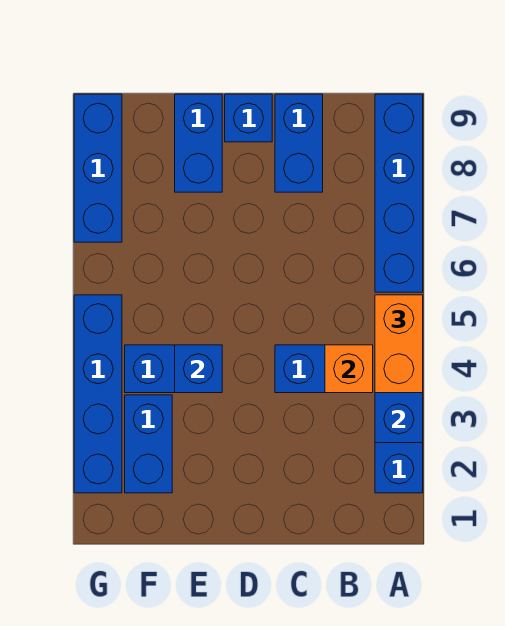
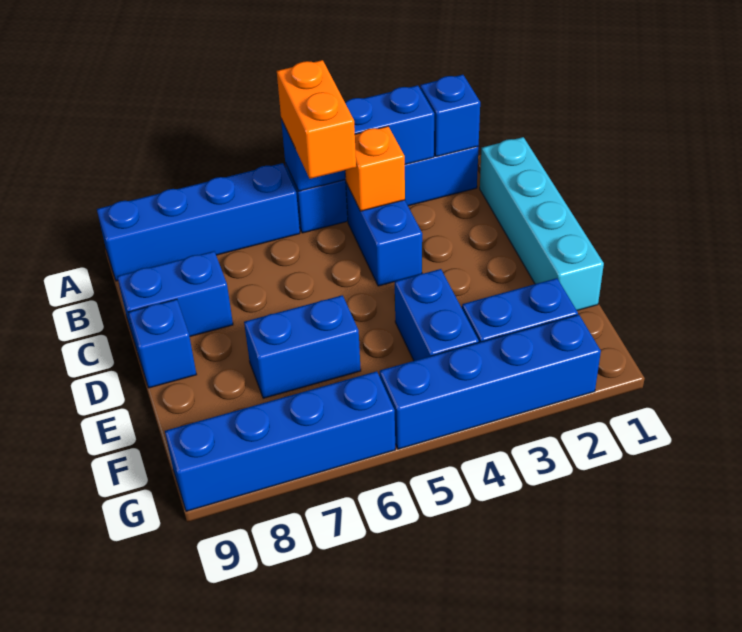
orange brick A4:A5 level 3 -> orange brick A5:B5 level 3
none -> cyan brick B1:E1 level 1
blue brick E4 level 2 -> blue brick A2 level 2
blue brick E8:E9 level 1 -> blue brick E6:E7 level 1
blue brick G7:G9 level 1 -> blue brick G6:G9 level 1

